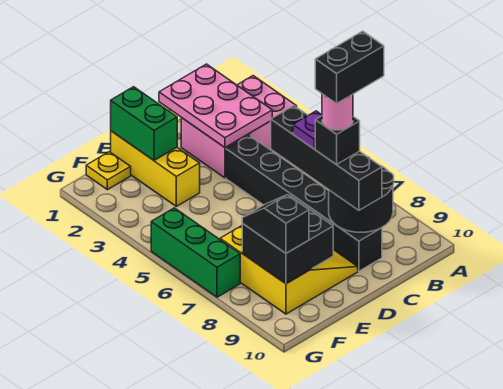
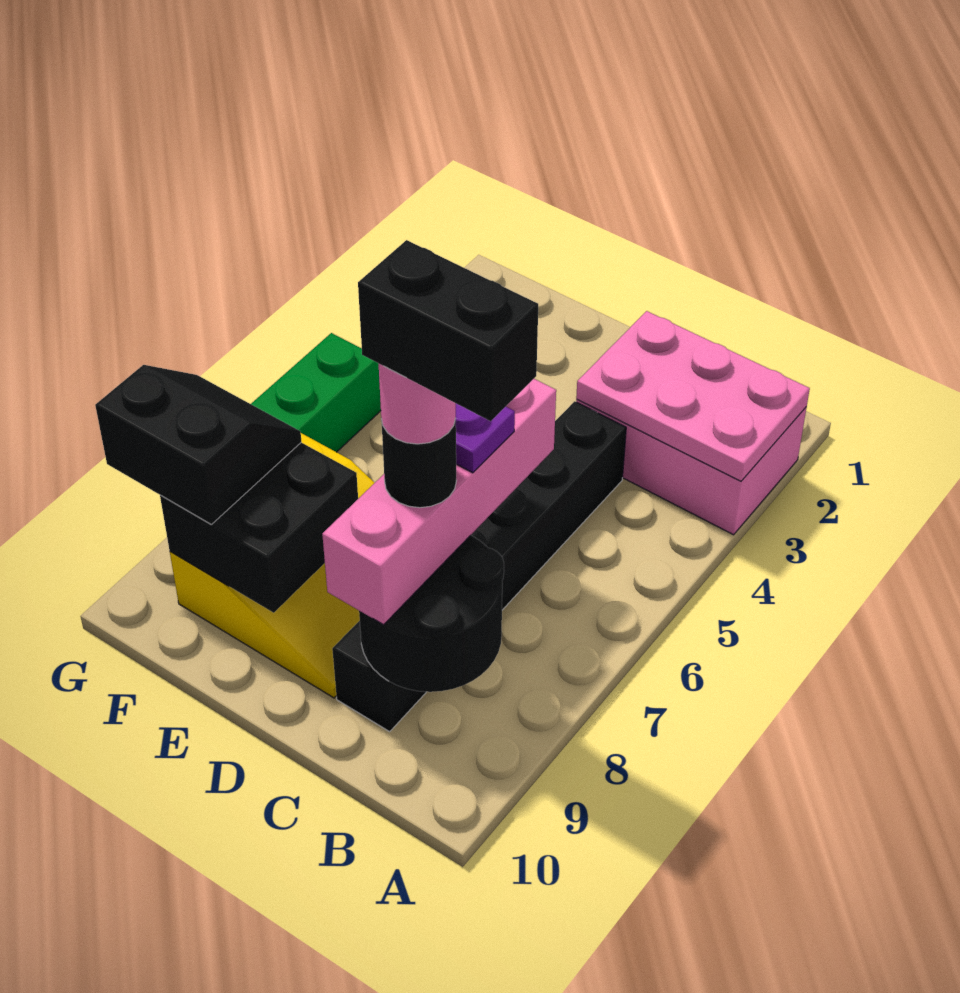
pink plate B1:C3 level 2 -> pink plate A2:C3 level 2
black brick C6:C9 level 3 -> pink brick C6:C9 level 3
black brick C8 level 4 -> black round brick C8 level 4
yellow brick E1:E3 level 1 -> none
green brick E1:E2 level 2 -> none
yellow plate F1 level 1 -> none
black slope F8:F9 level 3 top 9 -> black slope F8:G9 level 3 top 9

